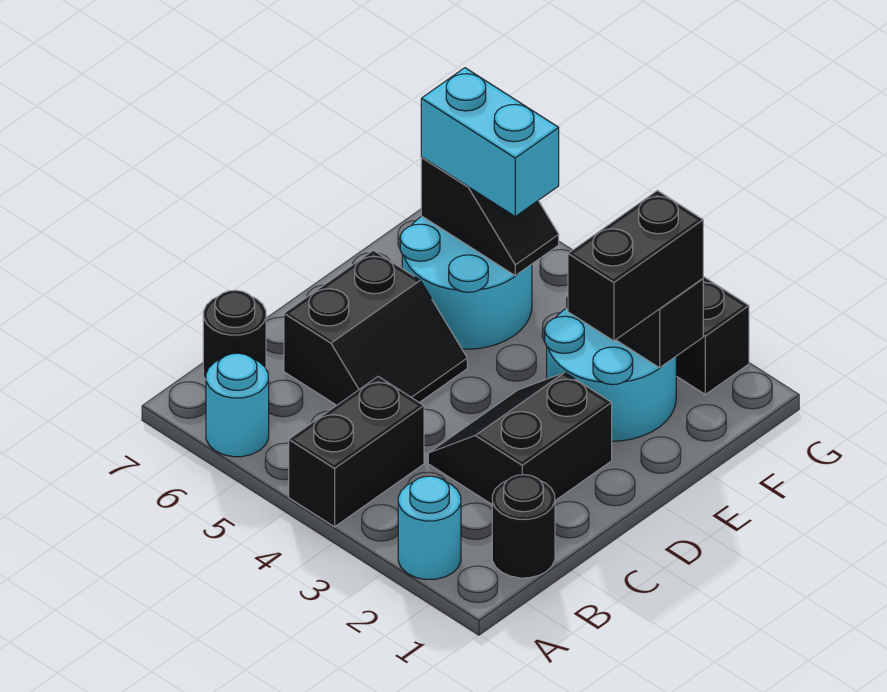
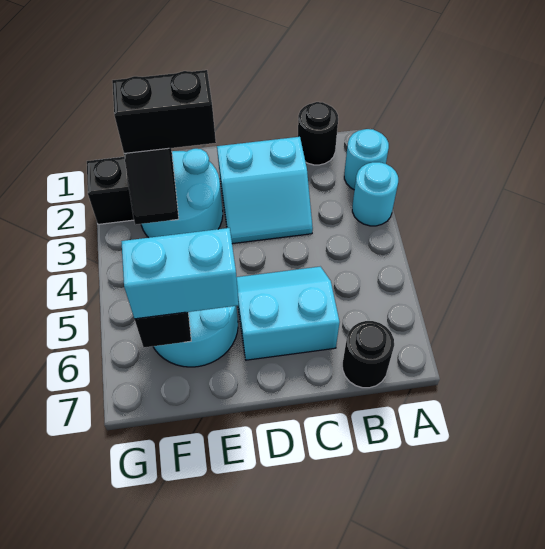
black brick A4:B4 level 1 -> none
cyan round brick A6 level 1 -> cyan round brick A3 level 1
black slope C2:D3 level 1 top 2 -> cyan slope C2:D3 level 1 top 2
black slope C5:D6 level 1 top 6 -> cyan slope C5:D6 level 1 top 6
cyan brick F5:F6 level 3 -> cyan brick E6:F6 level 3

